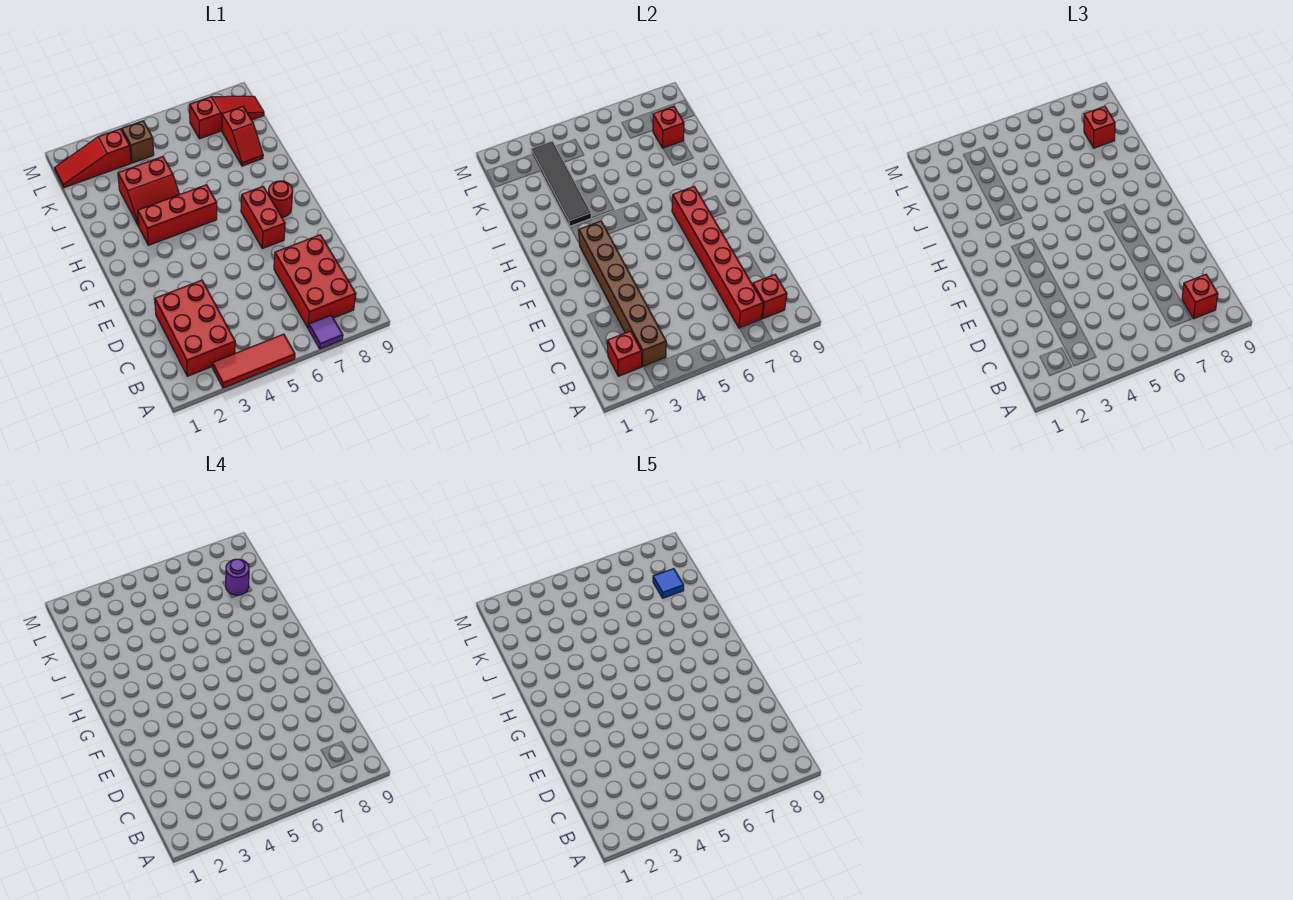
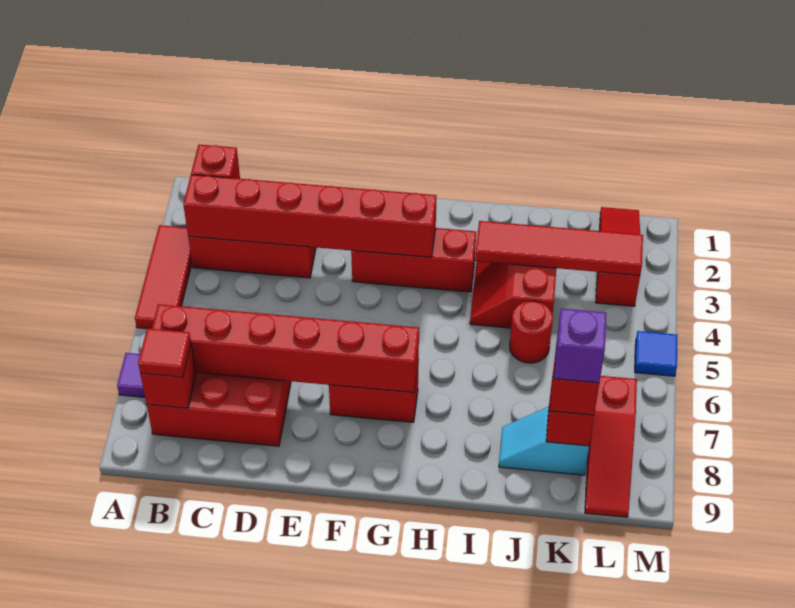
brown brick B3:G3 level 2 -> red brick B3:G3 level 2
red brick B8 level 3 -> red tile B8 level 3
red round brick G8 level 1 -> red round brick J5 level 1
red brick H3:H5 level 1 -> red brick F3:H3 level 1
black tile I3:L3 level 2 -> red tile I3:L3 level 2
red slope J8:K8 level 1 top K -> cyan slope J8:K8 level 1 top K
purple round brick K8 level 4 -> purple brick K8 level 4
blue tile K8 level 5 -> blue tile M5 level 1
brown brick L4 level 1 -> none

